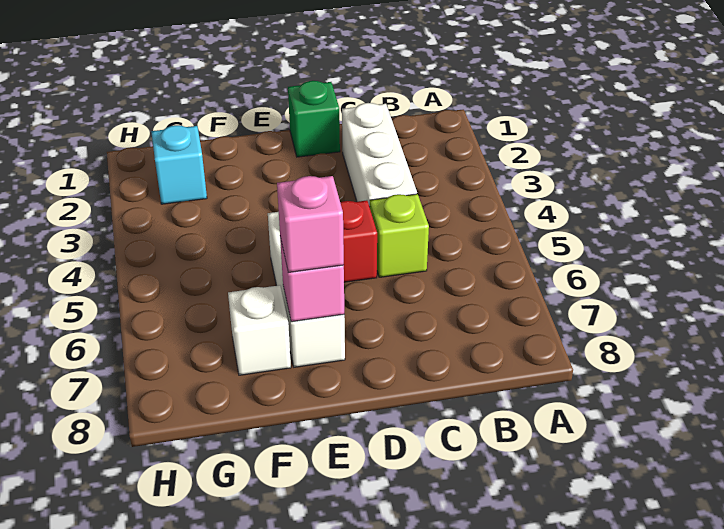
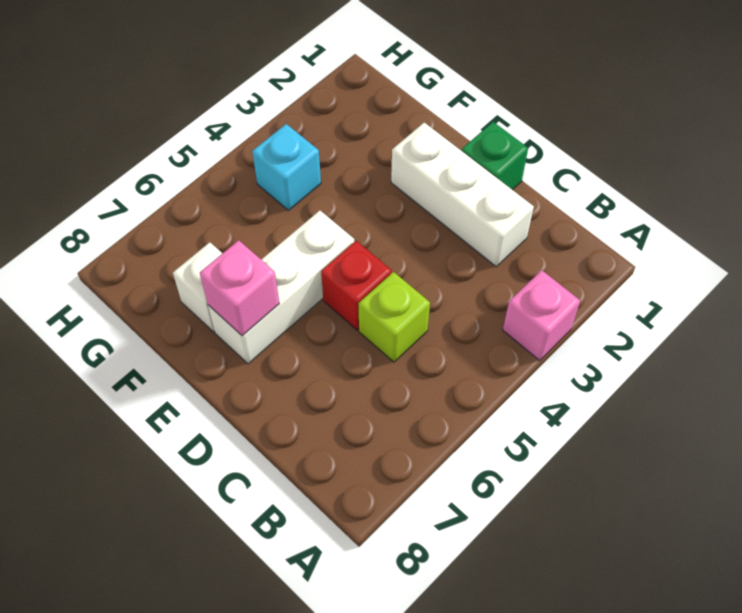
white brick C2:C4 level 1 -> white brick C2:E2 level 1
pink brick E7 level 3 -> pink brick A3 level 1
cyan brick G2 level 1 -> cyan brick G4 level 1

